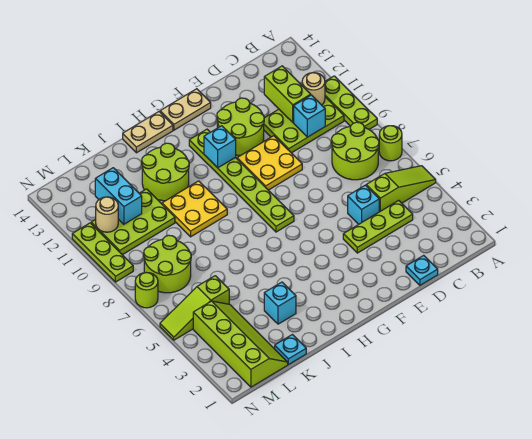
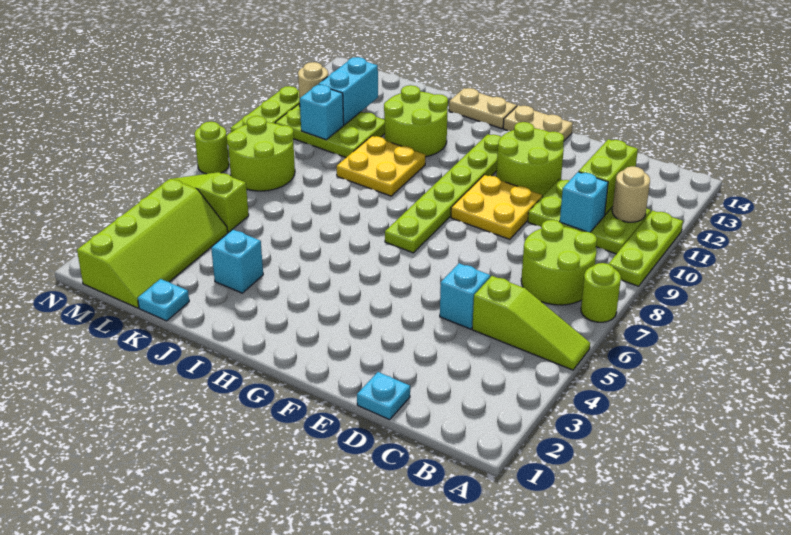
lime plate C4:E4 level 1 -> none
cyan brick G11 level 2 -> cyan brick L10 level 2

